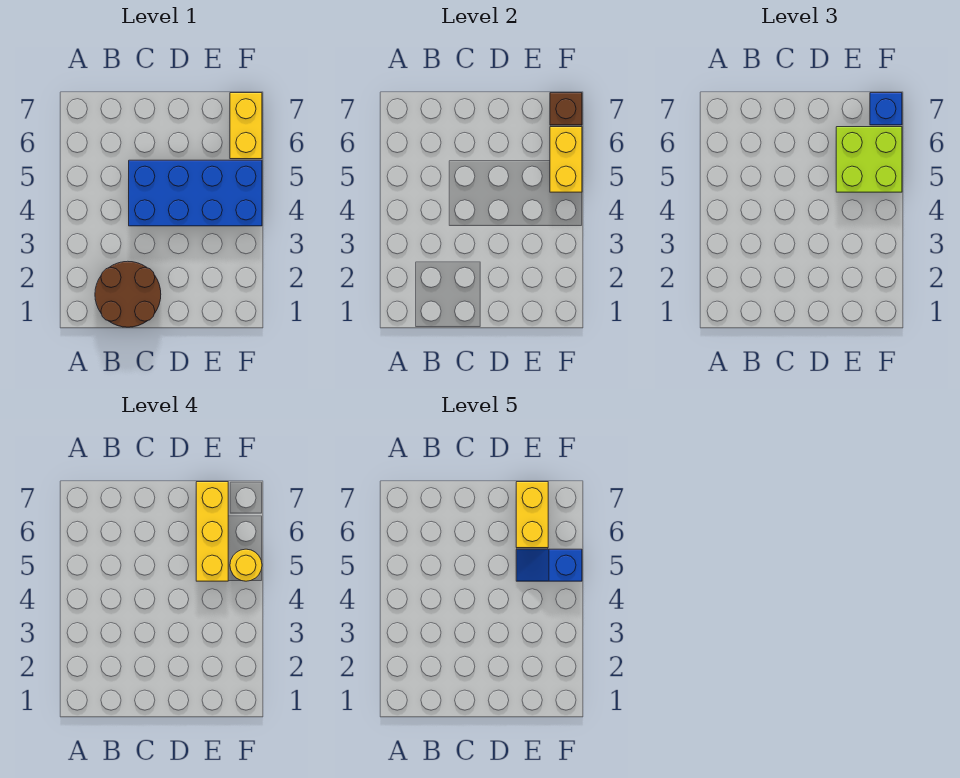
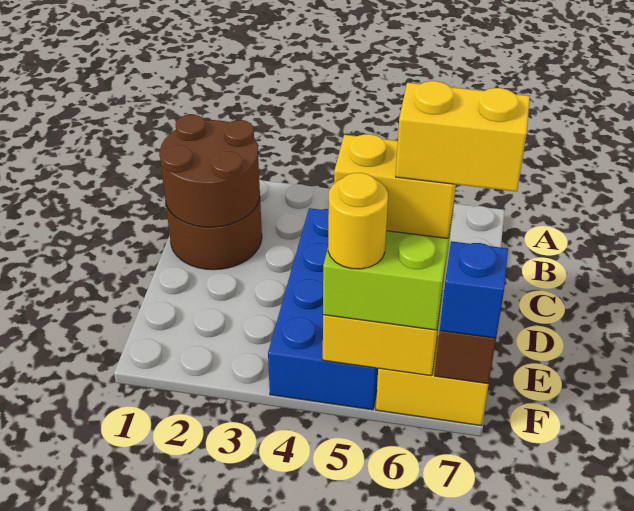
none -> brown round brick B1:C2 level 2
yellow brick E5:E7 level 4 -> yellow brick E5:E6 level 4
blue slope E5:F5 level 5 top F -> none

